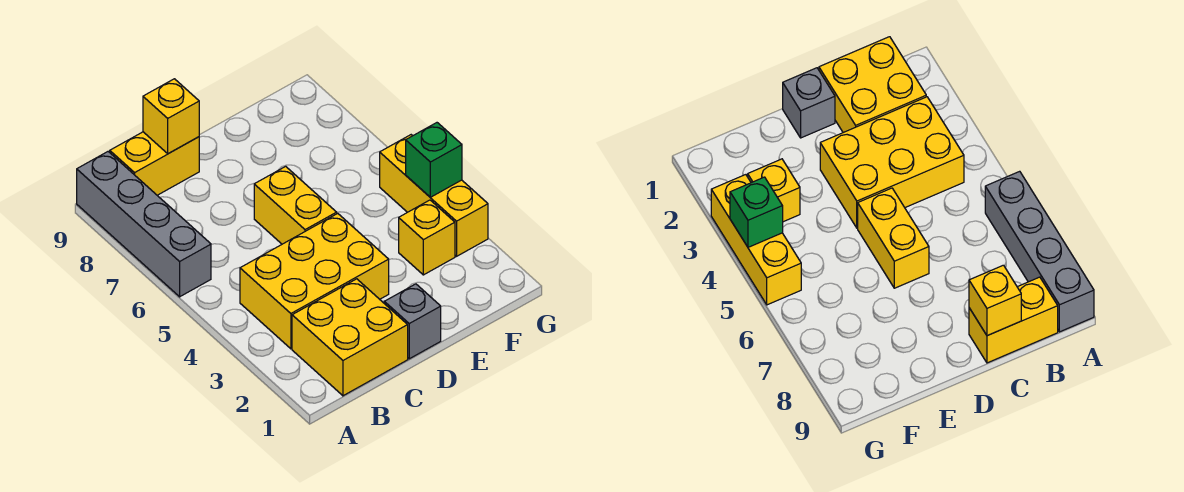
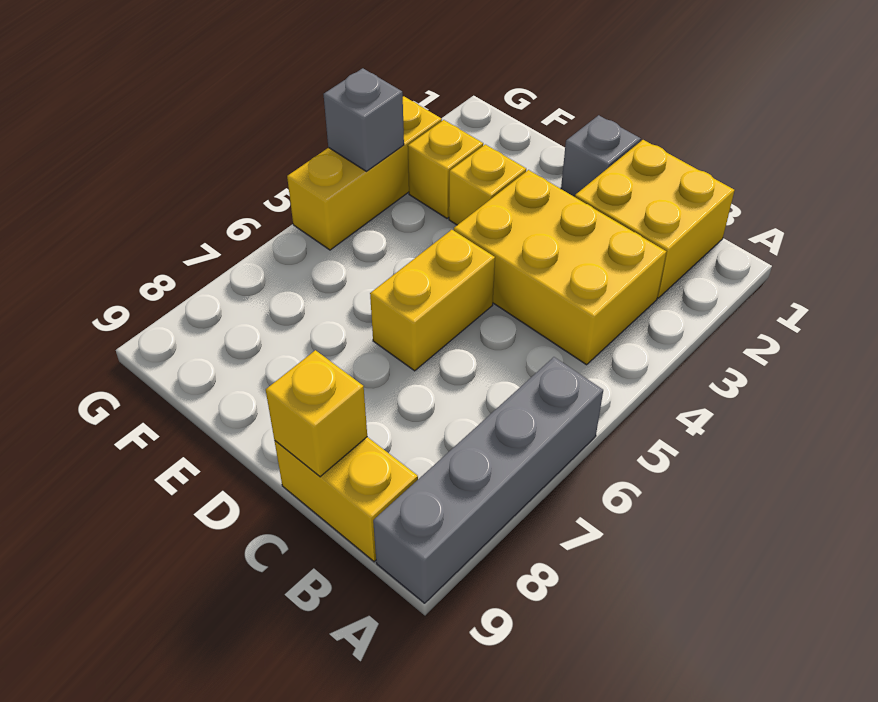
none -> yellow brick E3 level 1
green brick G4 level 2 -> grey brick G4 level 2

